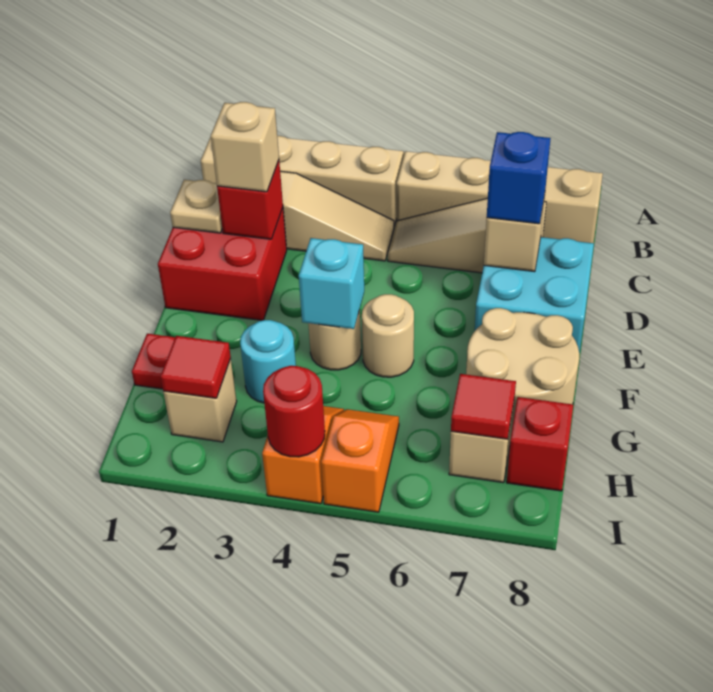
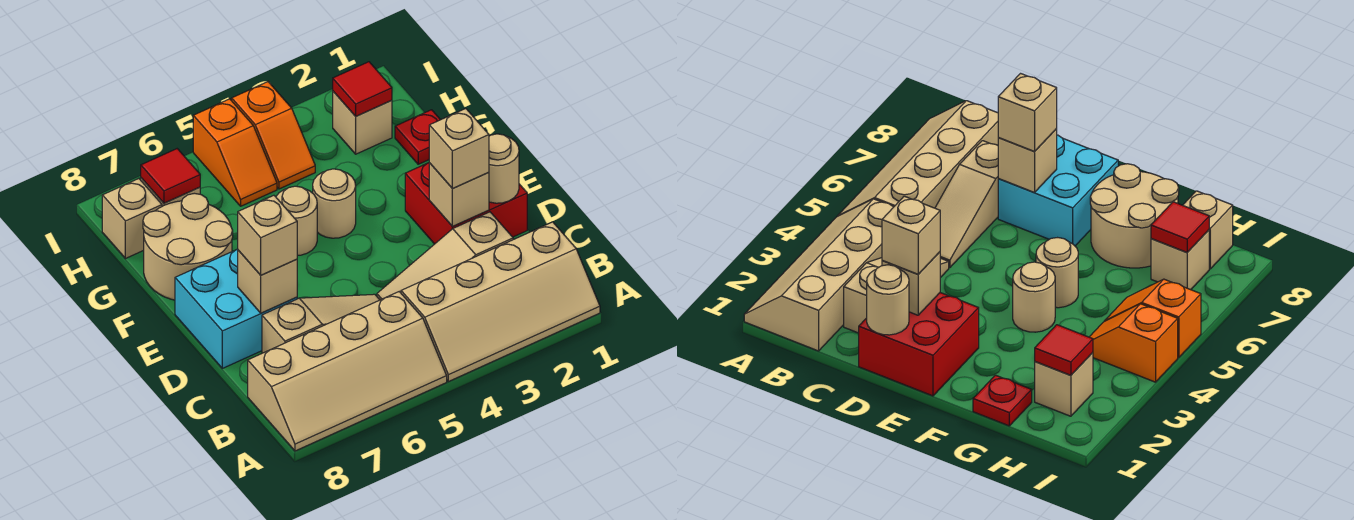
tan plate D1 level 2 -> tan round brick D1 level 2
red brick D2 level 2 -> tan brick D2 level 2
blue brick D7 level 3 -> tan brick D7 level 3
cyan brick F4 level 2 -> none
cyan round brick G3 level 1 -> none
red brick H8 level 1 -> tan brick H8 level 1
red round brick I4 level 2 -> none

